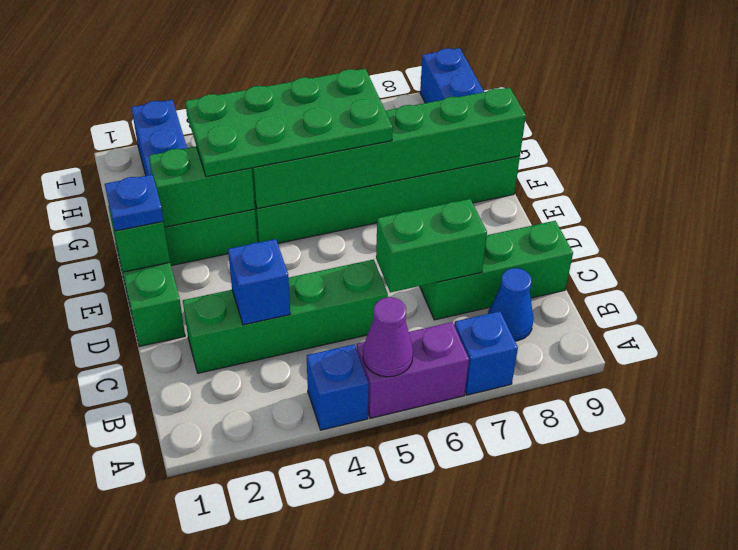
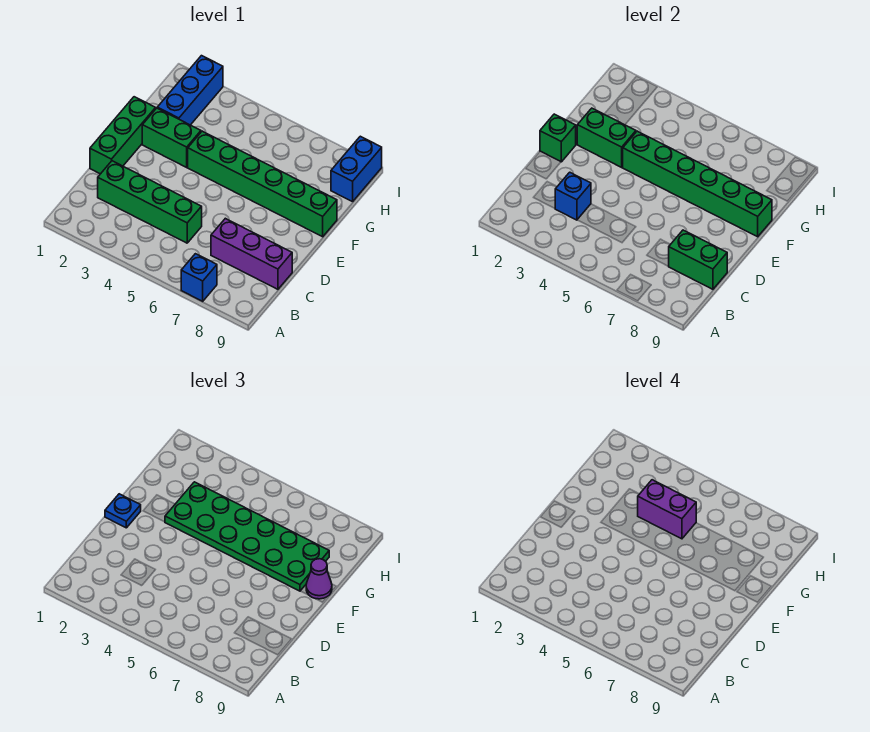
blue brick A4 level 1 -> none
purple brick A5:A6 level 1 -> purple brick G4:G5 level 4
purple cone A5 level 2 -> purple cone F9 level 3
blue cone B8 level 1 -> none
green brick C6:C7 level 2 -> green brick C8:C9 level 2
green brick C7:C9 level 1 -> purple brick C7:C9 level 1
green plate F3:G6 level 3 -> green plate F3:G8 level 3

